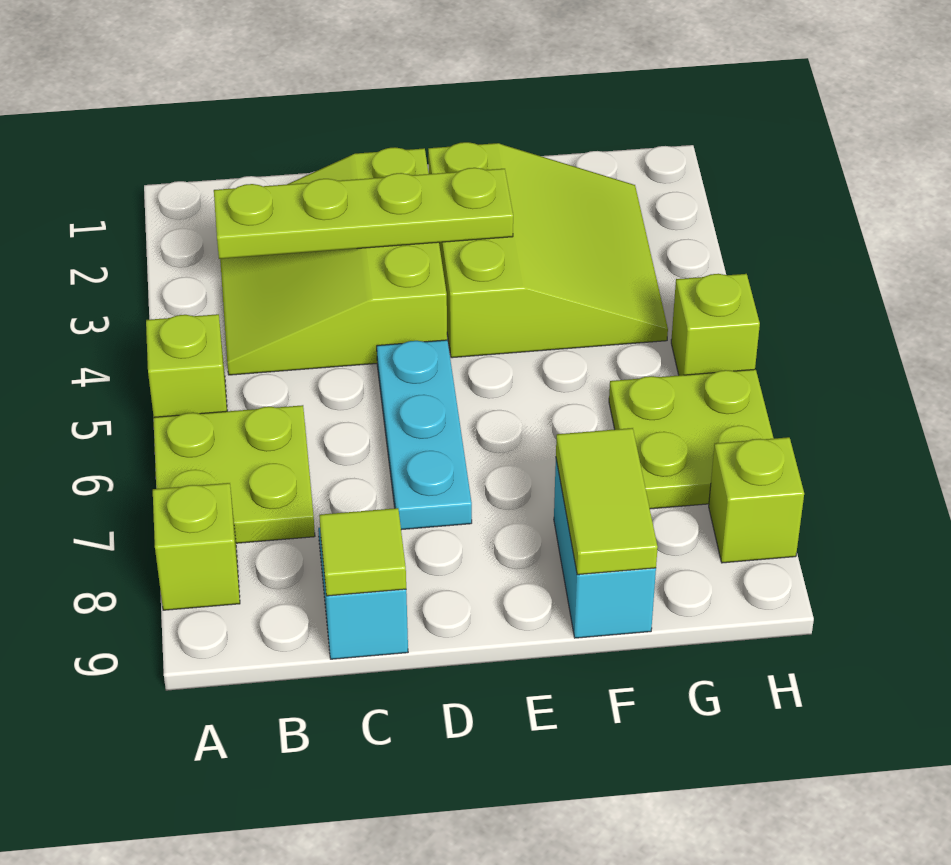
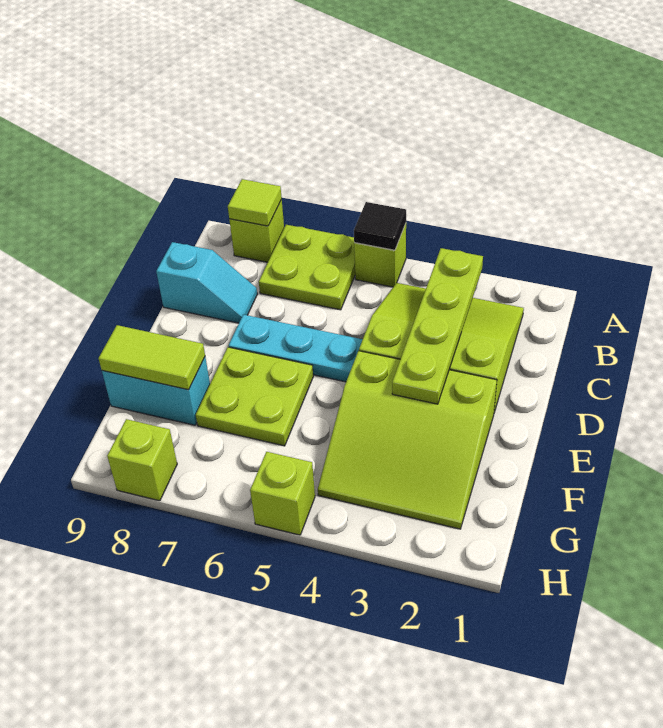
none -> black tile A5 level 2
lime tile C9 level 2 -> lime tile A8 level 2
lime plate G6:H7 level 1 -> lime plate E6:F7 level 1

